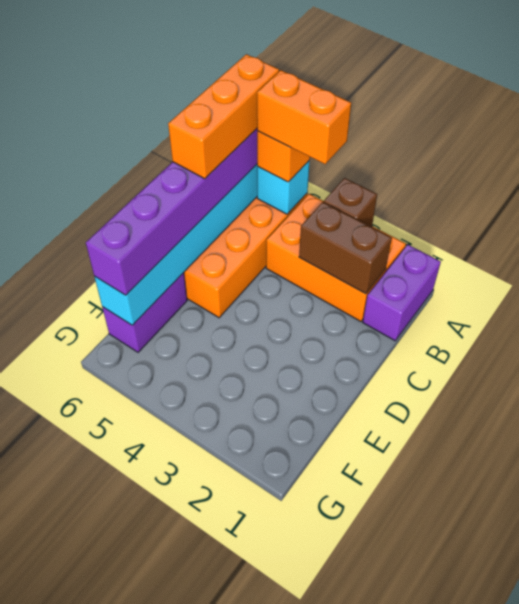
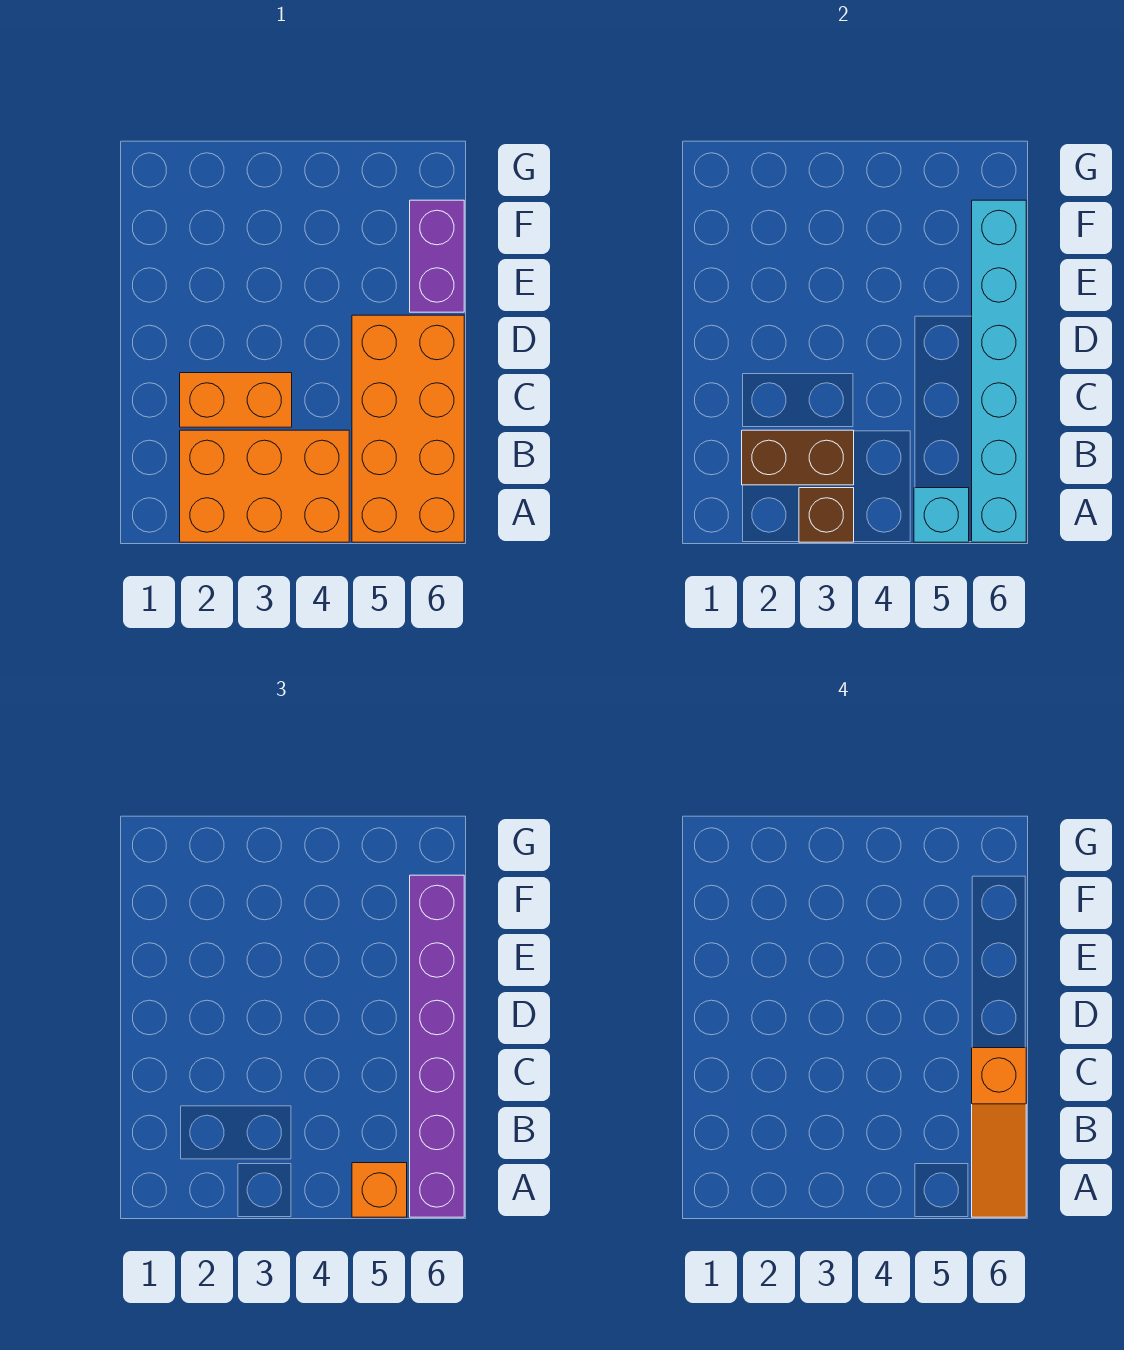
purple brick A1:B1 level 1 -> none
orange brick A4:A5 level 4 -> orange brick C2:C3 level 1
orange brick A6:C6 level 4 -> orange slope A6:C6 level 4 top C

